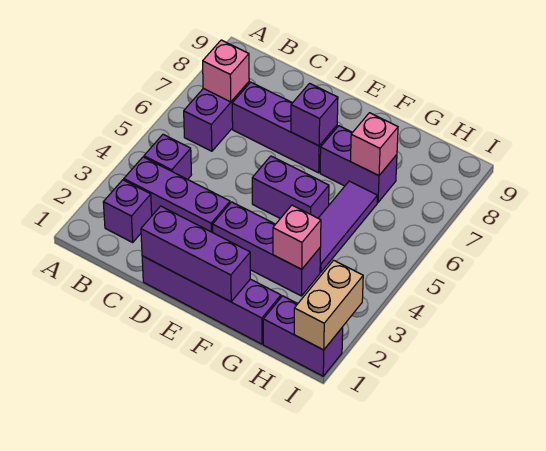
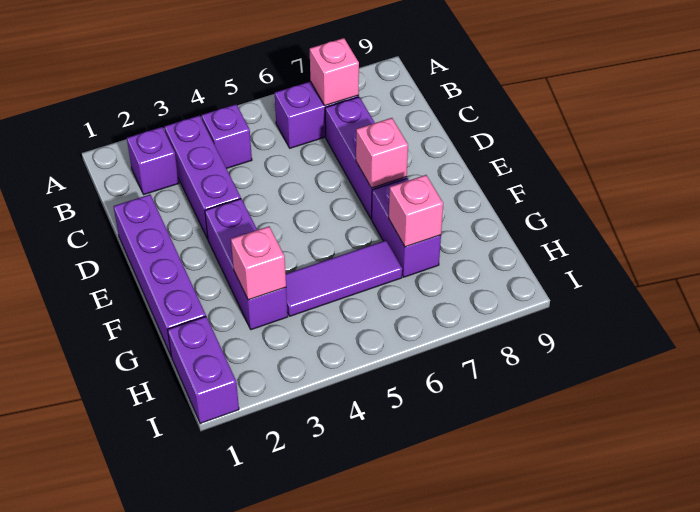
purple brick D1:F1 level 2 -> none
purple brick E5:F5 level 1 -> none
purple brick E7 level 2 -> pink brick E7 level 2
tan brick I1:I2 level 2 -> none

